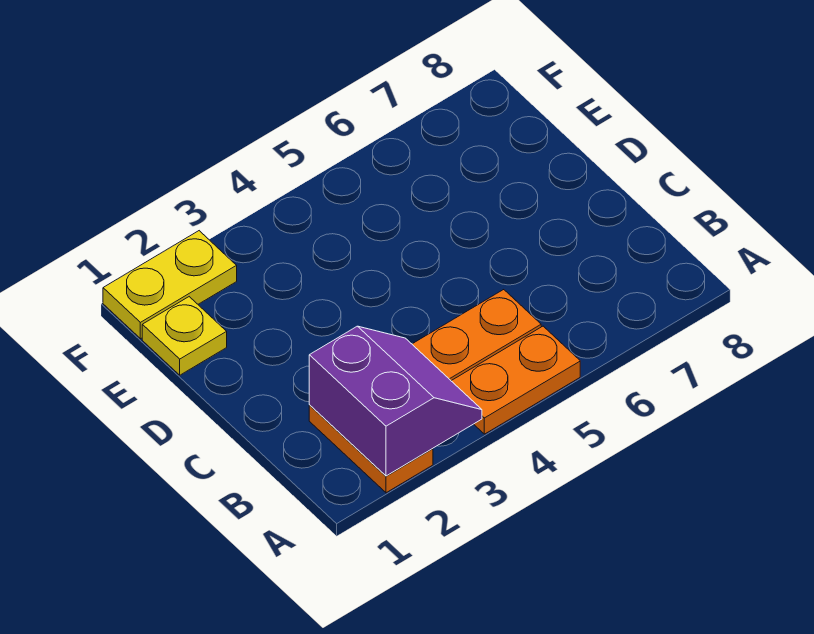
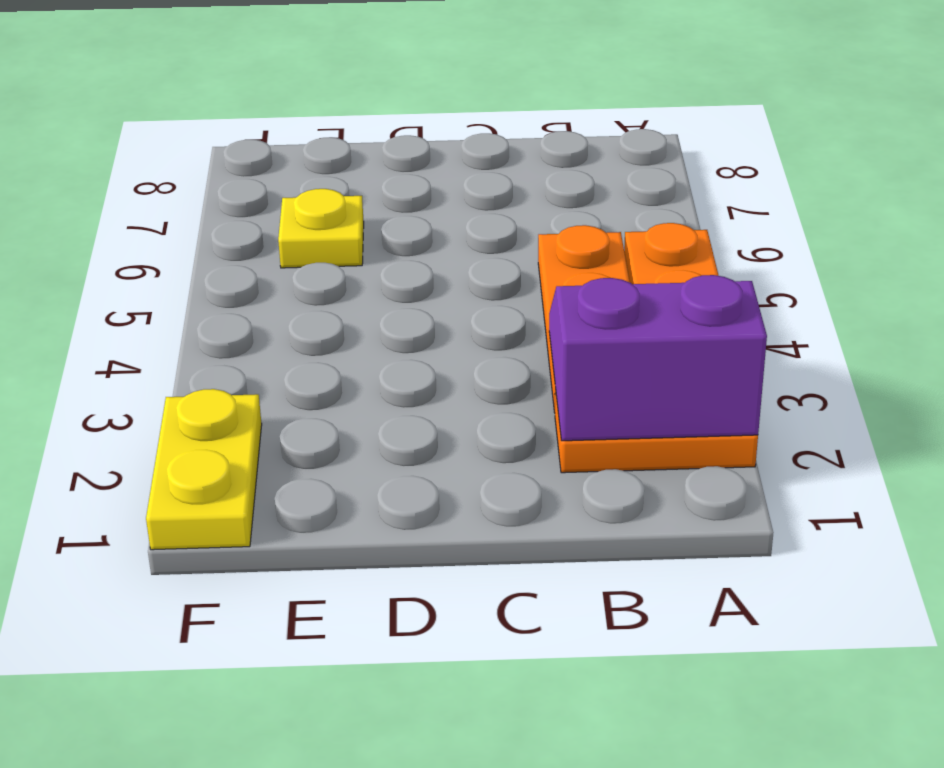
yellow plate E1 level 1 -> yellow plate E6 level 1

